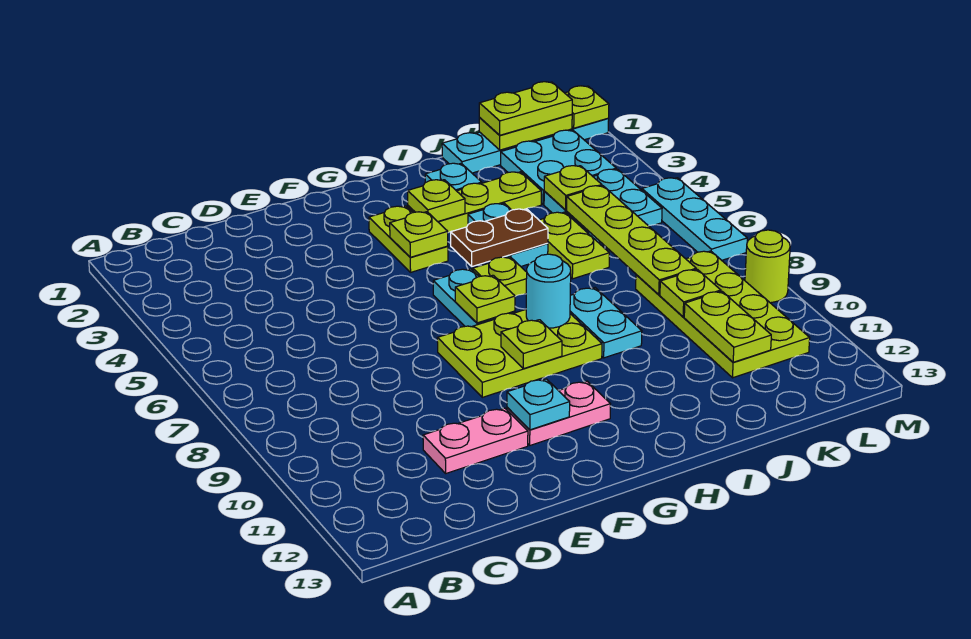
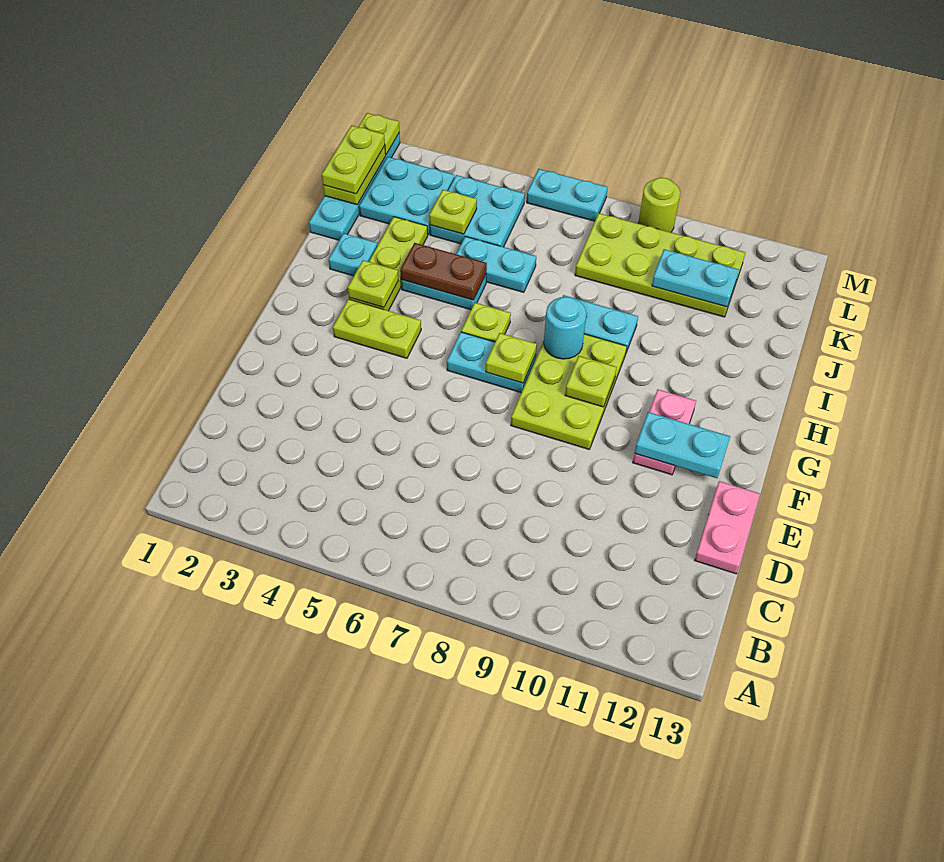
pink plate D11:E11 level 1 -> pink plate D13:E13 level 1
cyan plate F11 level 2 -> cyan plate F11:F12 level 2
lime plate G4 level 2 -> none
brown plate H5:I5 level 2 -> brown plate I4:I5 level 2
lime plate J5:J6 level 1 -> cyan plate J5:J6 level 1
lime plate K5:K8 level 2 -> none
lime plate K9 level 2 -> none
lime plate K10:K11 level 2 -> cyan plate K10:K11 level 2
cyan plate M5:M7 level 1 -> cyan plate M6:M7 level 1

